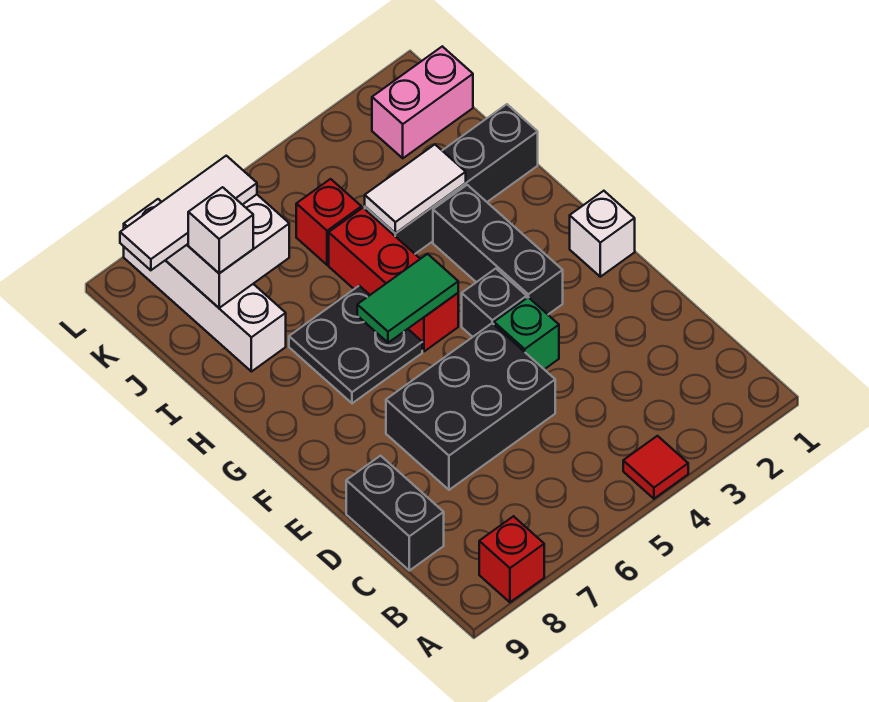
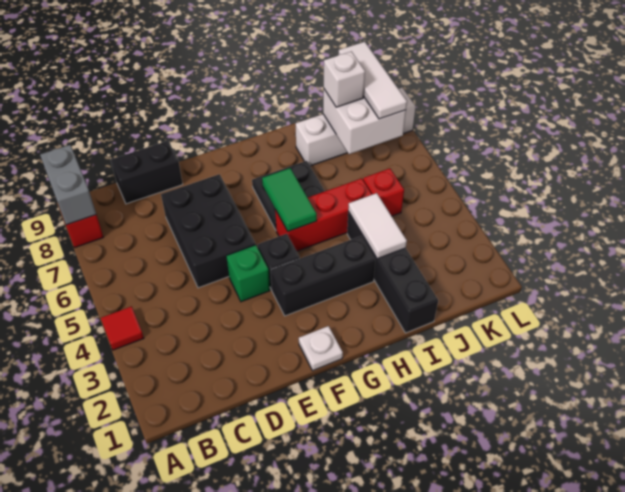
none -> grey brick A8:A9 level 2
white brick F1 level 1 -> white plate F1 level 1
pink brick K1:K2 level 1 -> none

